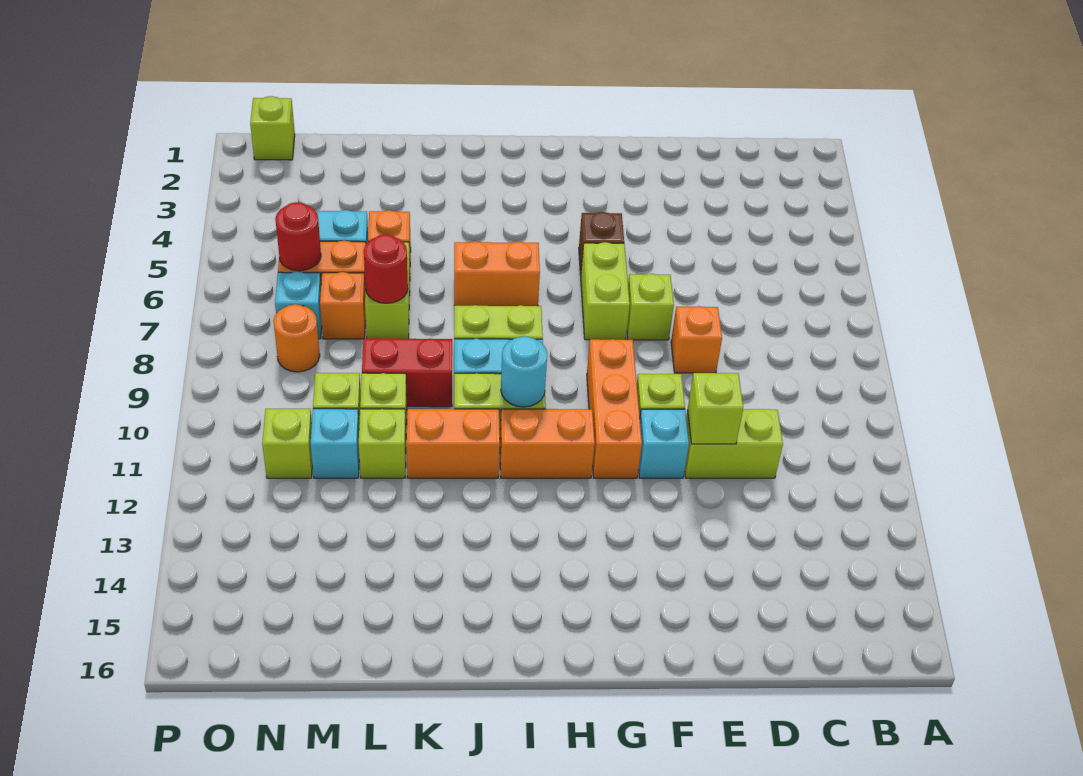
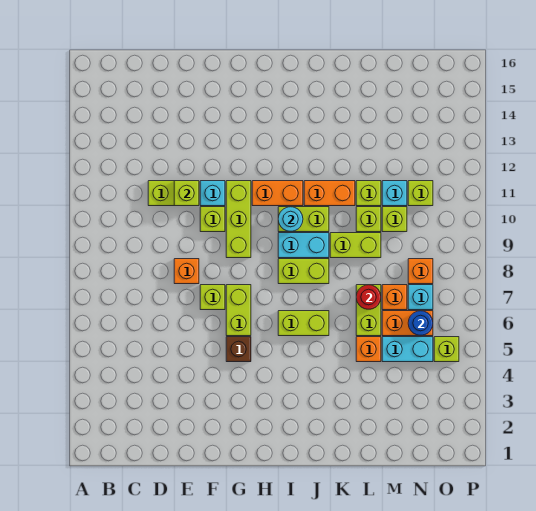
orange brick G9:G11 level 1 -> lime brick G9:G11 level 1
orange brick I6:J6 level 1 -> lime brick I6:J6 level 1
red brick K9:L9 level 1 -> lime brick K9:L9 level 1
red round brick N6 level 2 -> blue round brick N6 level 2
orange round brick N8 level 1 -> orange brick N8 level 1
lime brick O1 level 1 -> lime brick O5 level 1

